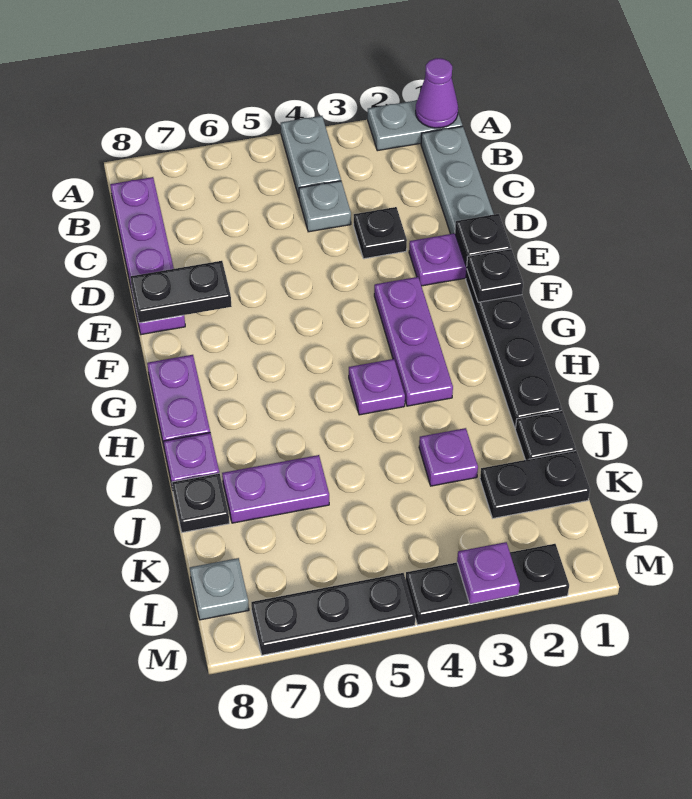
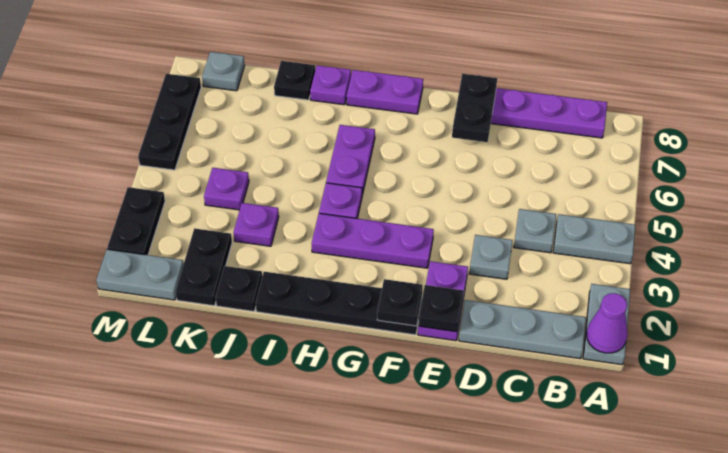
black plate D3 level 1 -> grey plate D3 level 1
purple plate J6:J7 level 1 -> purple plate H5:H6 level 1
none -> grey plate L1:M1 level 1
black plate M2:M4 level 1 -> black plate M2:M3 level 1
purple plate M3 level 2 -> purple plate K4 level 1

